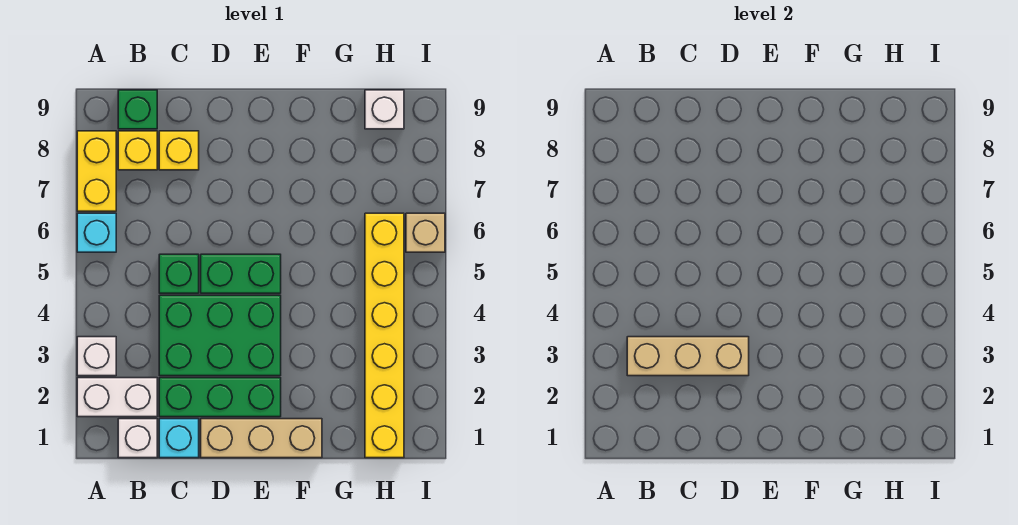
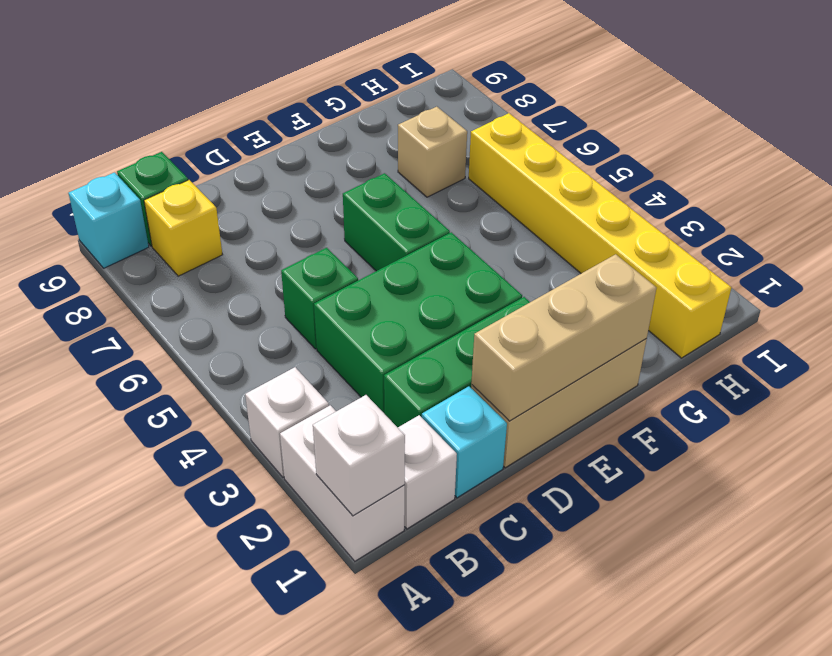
white brick A2:B2 level 1 -> white brick A1:A2 level 1
cyan brick A6 level 1 -> cyan brick A9 level 1
yellow brick A7:A8 level 1 -> none
tan brick B3:D3 level 2 -> tan brick D1:F1 level 2
yellow brick C8 level 1 -> none
green brick D5:E5 level 1 -> green brick E5:E6 level 1
white brick H9 level 1 -> white brick A1 level 2
tan brick I6 level 1 -> tan brick G7 level 1

